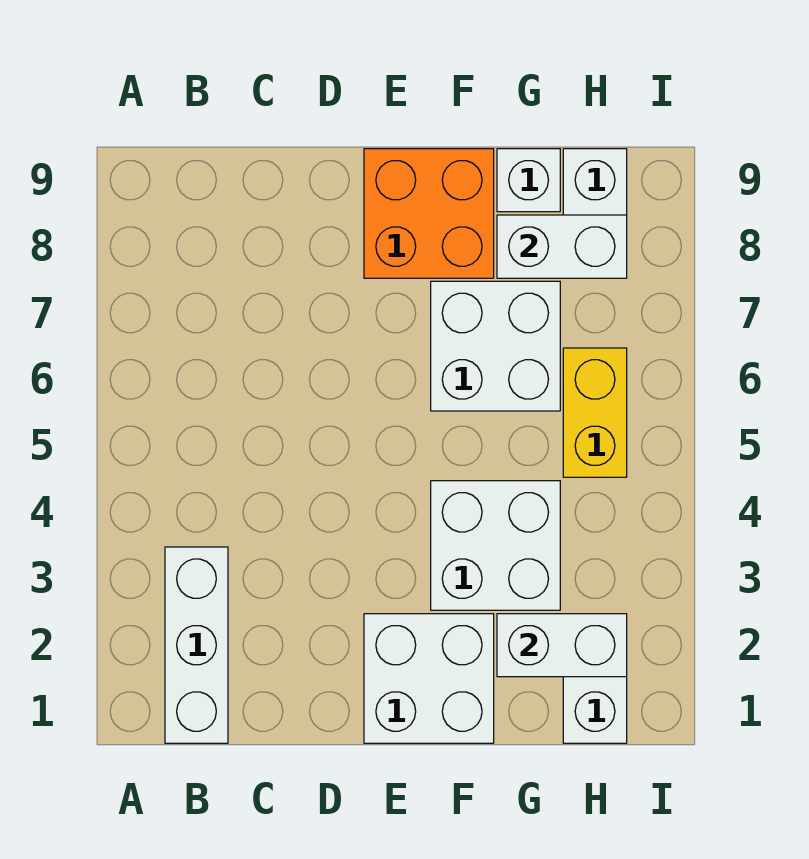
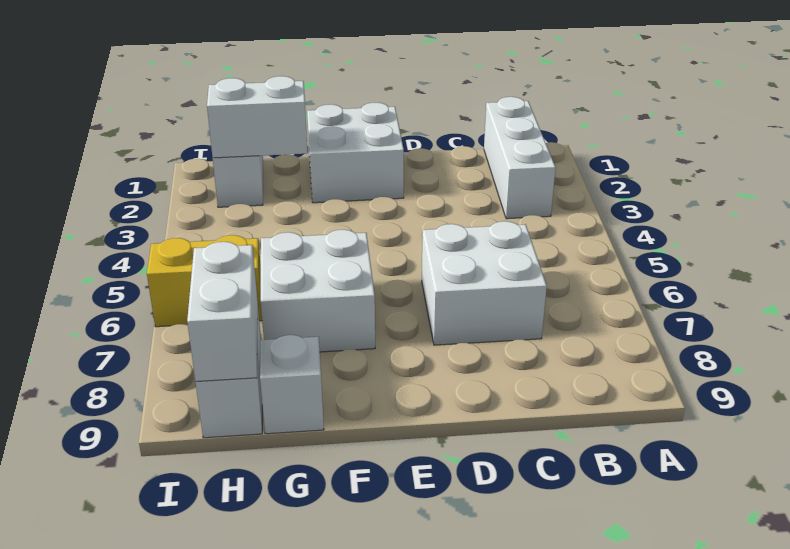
orange brick E8:F9 level 1 -> none
white brick F3:G4 level 1 -> white brick C6:D7 level 1
white brick G8:H8 level 2 -> white brick H8:H9 level 2
yellow brick H5:H6 level 1 -> yellow brick H6:I6 level 1

